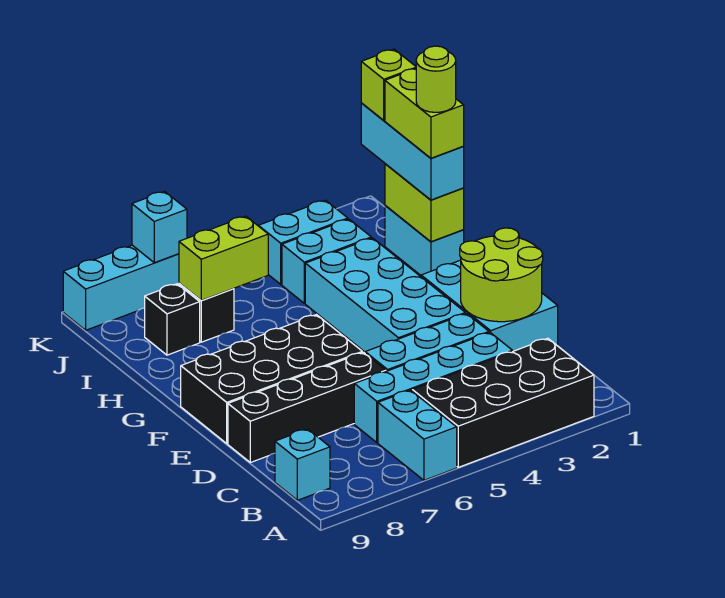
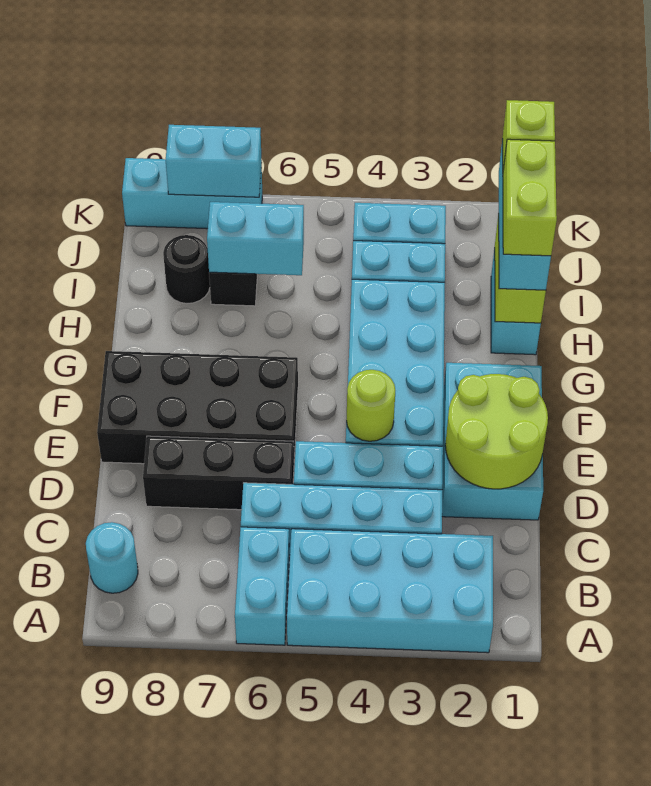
black brick A2:B5 level 1 -> cyan brick A2:B5 level 1
cyan brick B9 level 1 -> cyan round brick B9 level 1
black brick D6:D9 level 1 -> black brick D6:D8 level 1
lime round brick H1 level 5 -> lime round brick E4 level 2
lime brick I6:I7 level 2 -> cyan brick I6:I7 level 2
black brick I8 level 1 -> black round brick I8 level 1
cyan brick K7 level 2 -> cyan brick K7:K8 level 2

